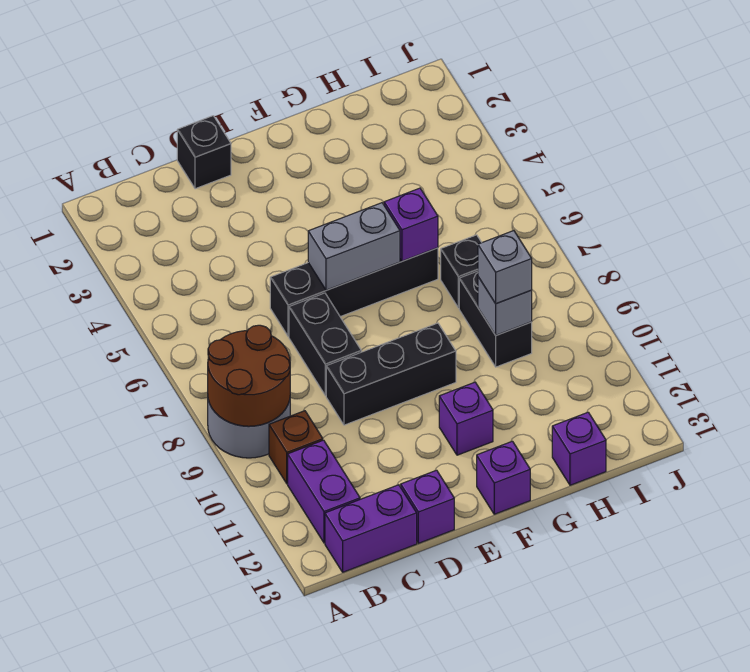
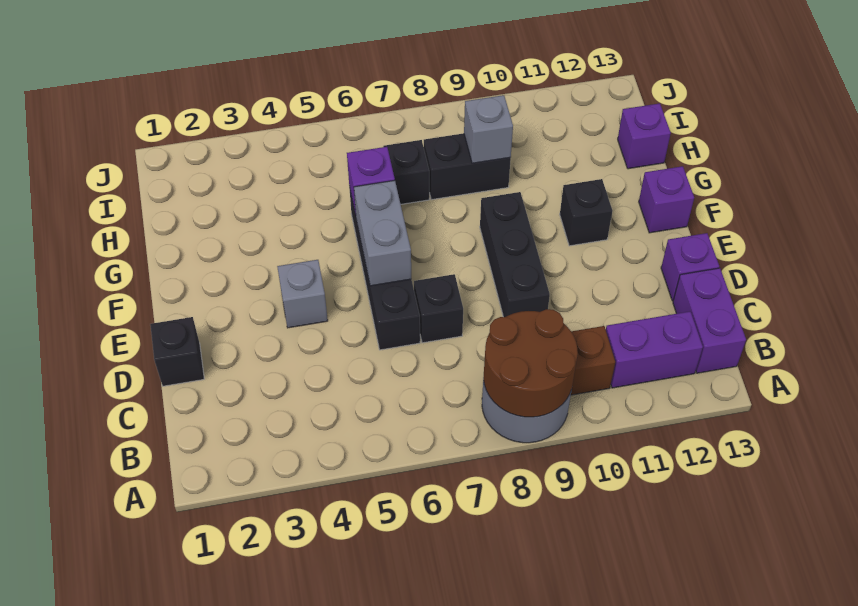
black brick D7:D8 level 1 -> black brick D7 level 1
purple brick F11 level 1 -> black brick F11 level 1
grey brick H9 level 3 -> grey brick E4 level 1

